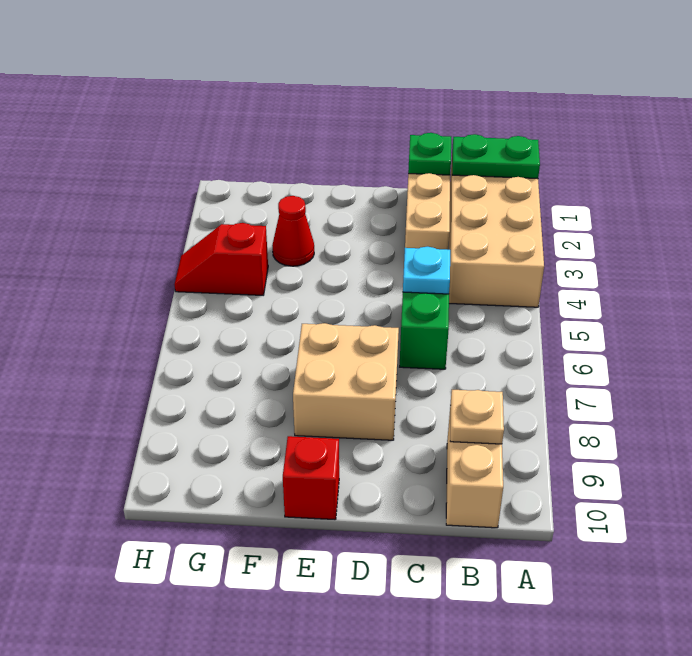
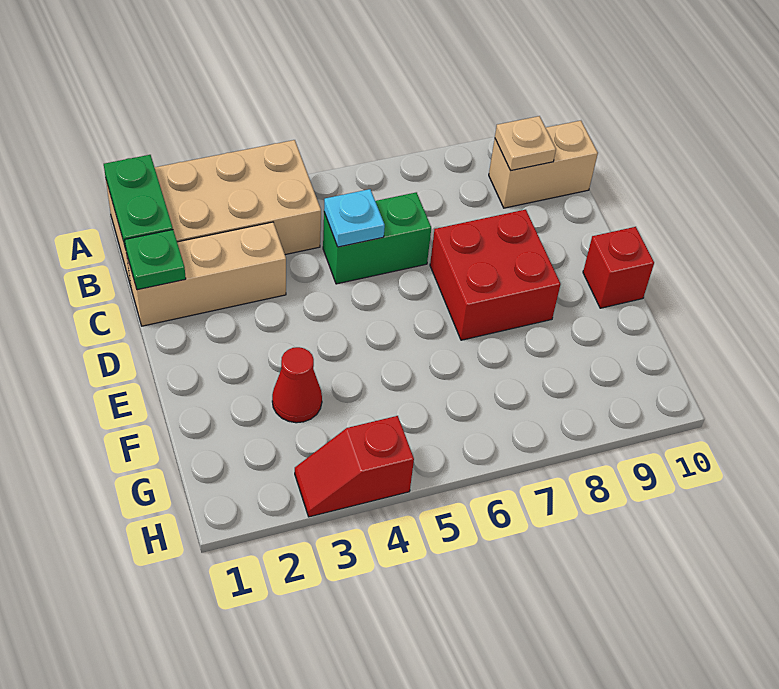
tan brick D7:E8 level 1 -> red brick D7:E8 level 1
red slope G4:H4 level 1 top G -> red slope H3:H4 level 1 top 4

